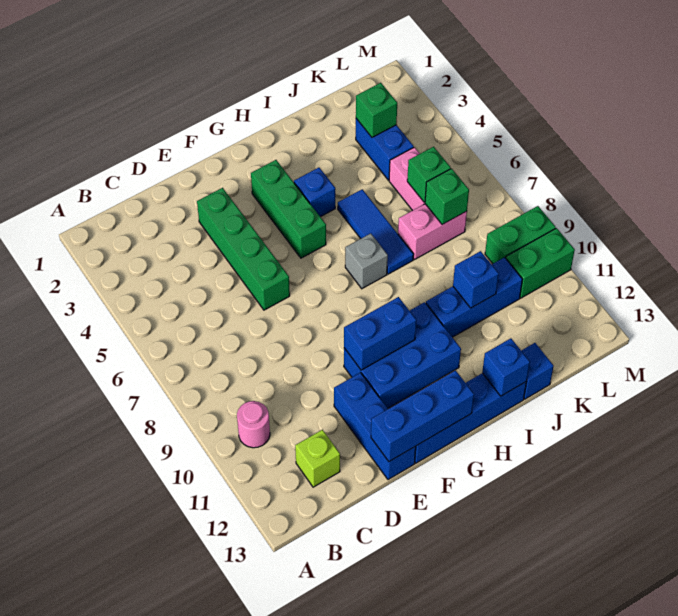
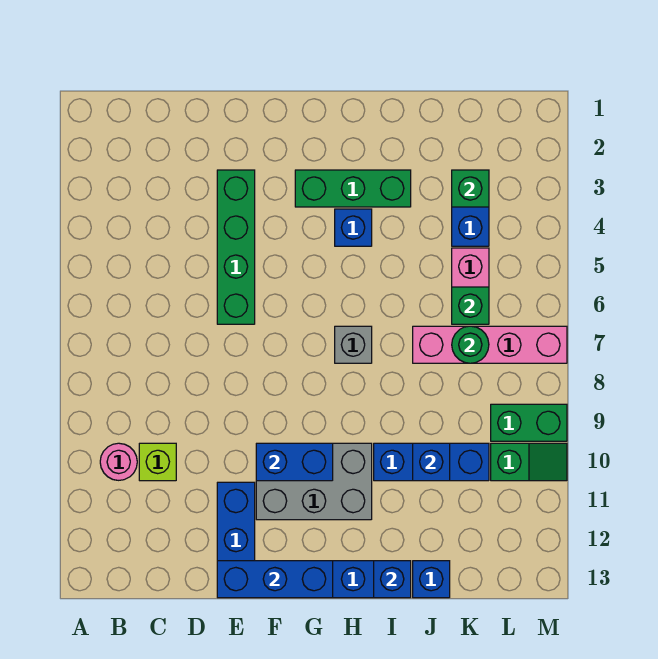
lime brick C12 level 1 -> lime brick C10 level 1
blue brick F10:H11 level 1 -> grey brick F10:H11 level 1
green brick G3:G5 level 1 -> green brick G3:I3 level 1
blue tile I5:I7 level 1 -> none
pink brick J7:K7 level 1 -> pink brick J7:M7 level 1
green brick K7 level 2 -> green round brick K7 level 2
green brick L10:M10 level 1 -> green slope L10:M10 level 1 top L

